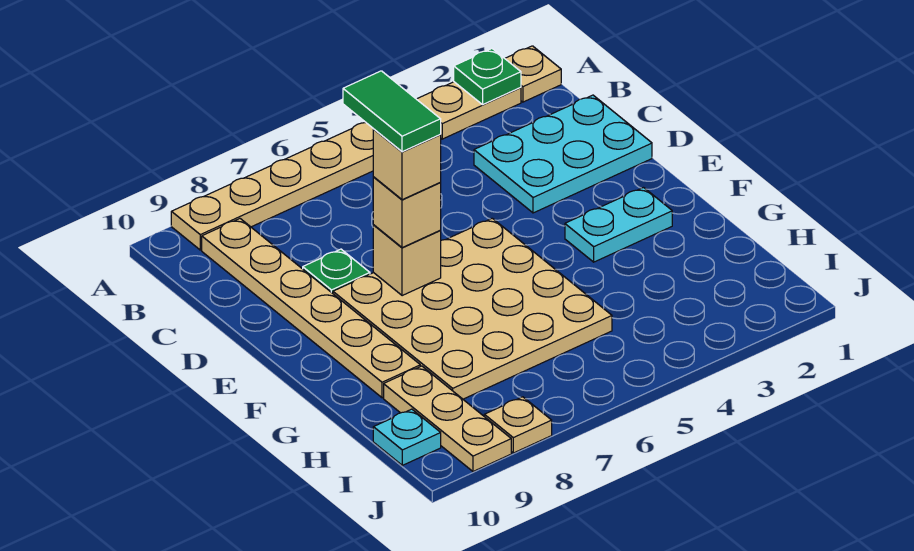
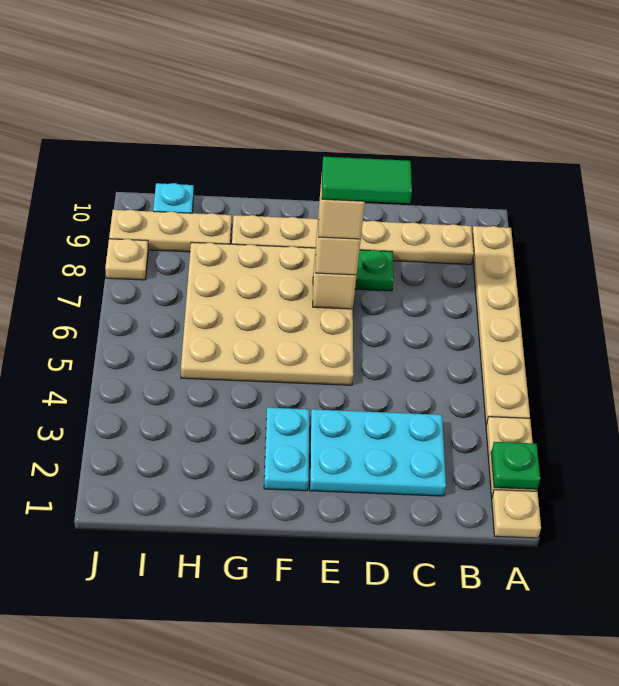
cyan plate C1:D3 level 1 -> cyan plate C2:E3 level 1

